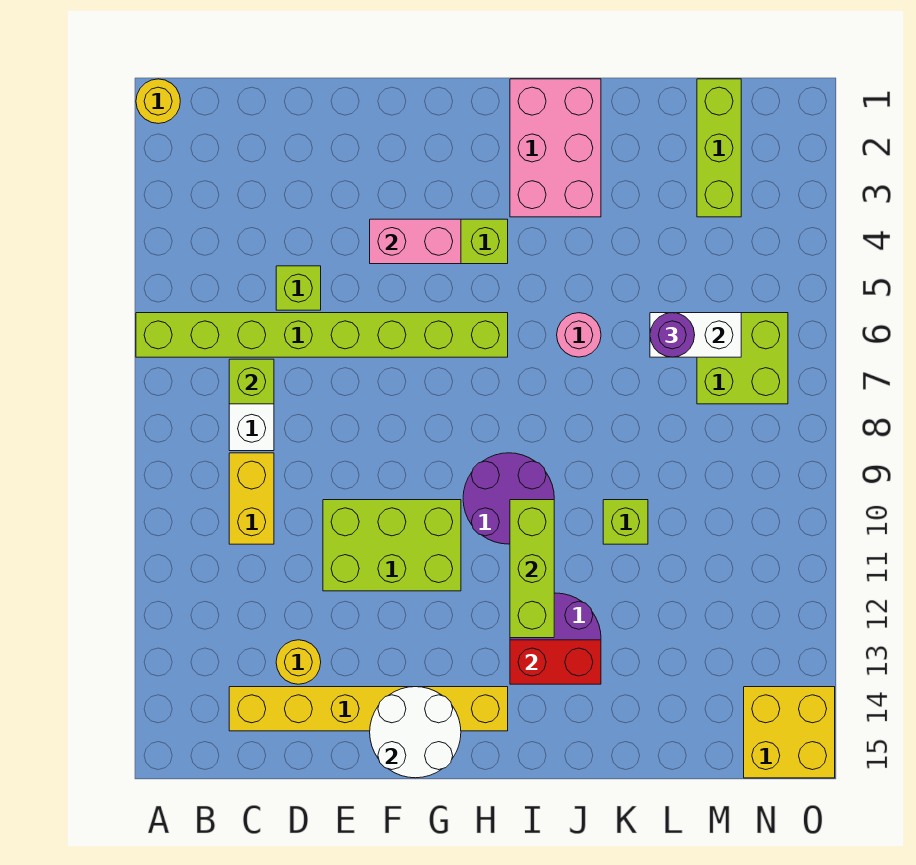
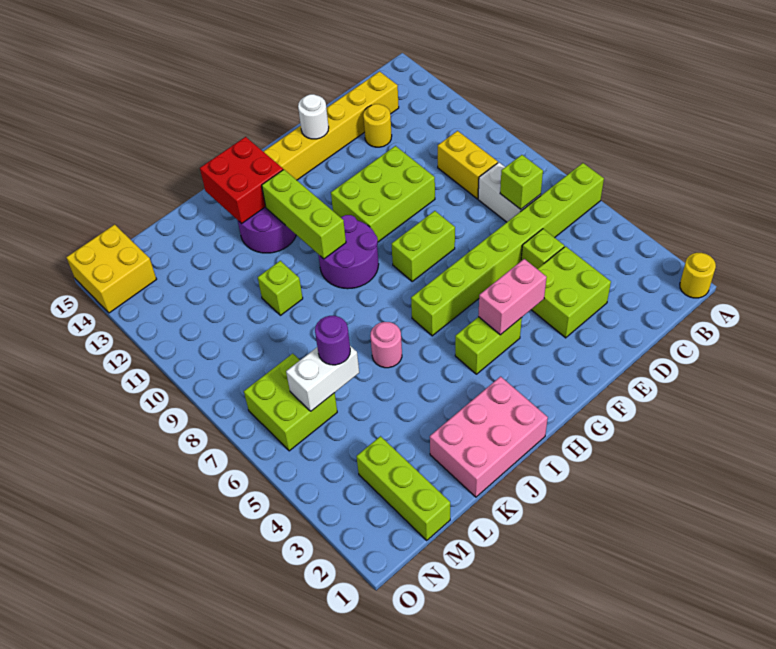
none -> lime brick D3:E4 level 1
none -> lime brick F8:G8 level 1
white round brick F14:G15 level 2 -> white round brick F14 level 2
pink brick I1:J3 level 1 -> pink brick I1:K2 level 1
red brick I13:J13 level 2 -> red brick I13:J14 level 2

